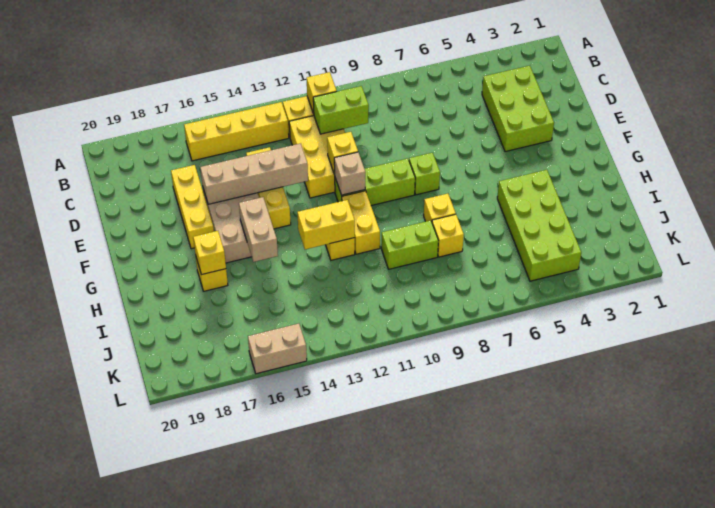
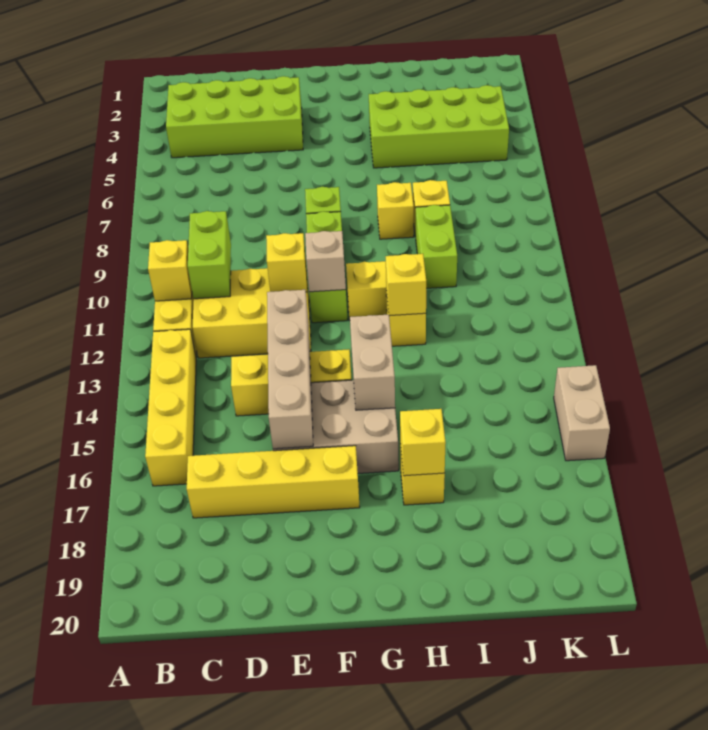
lime brick C3:E4 level 1 -> lime brick B3:E4 level 1
yellow brick D17:F17 level 1 -> yellow brick C17:F17 level 1
tan brick G15:H15 level 2 -> tan brick G14:G15 level 2
yellow brick H12:H13 level 2 -> yellow brick H12 level 2

